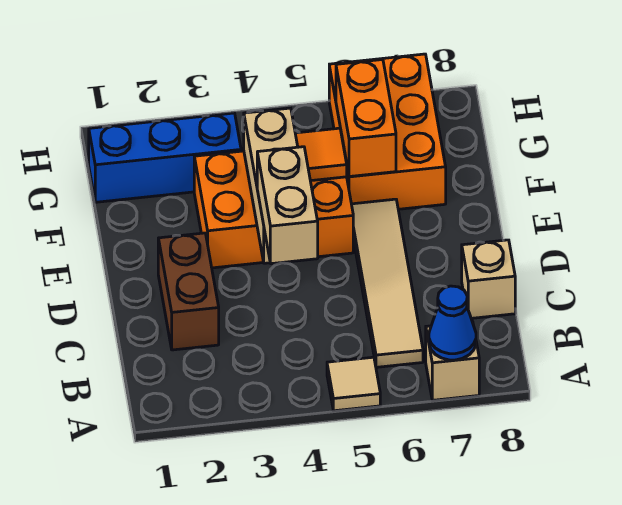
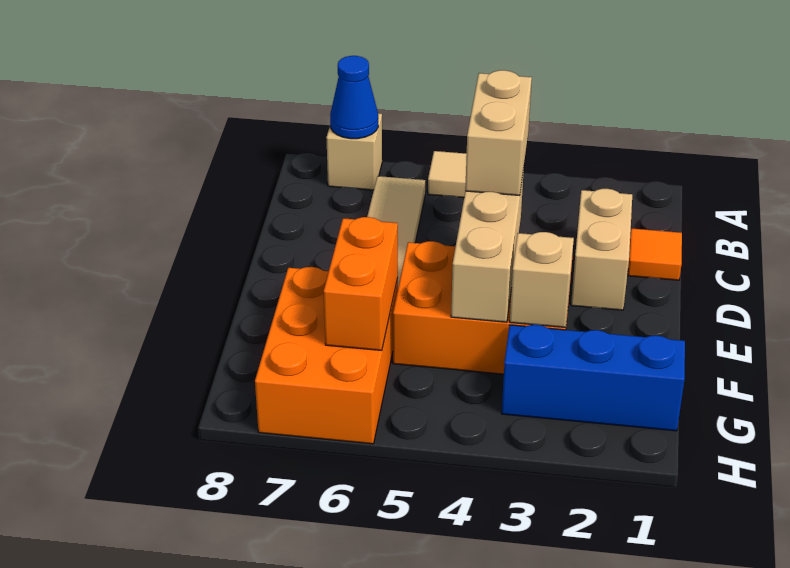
brown brick C2:D2 level 1 -> tan brick C2:D2 level 1
tan brick C8 level 1 -> tan brick F3 level 2
orange tile F5 level 2 -> orange tile C1 level 1

